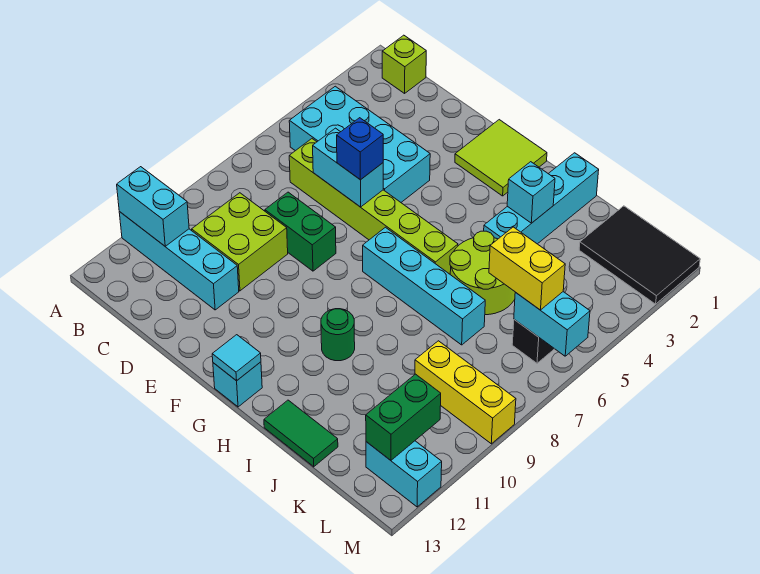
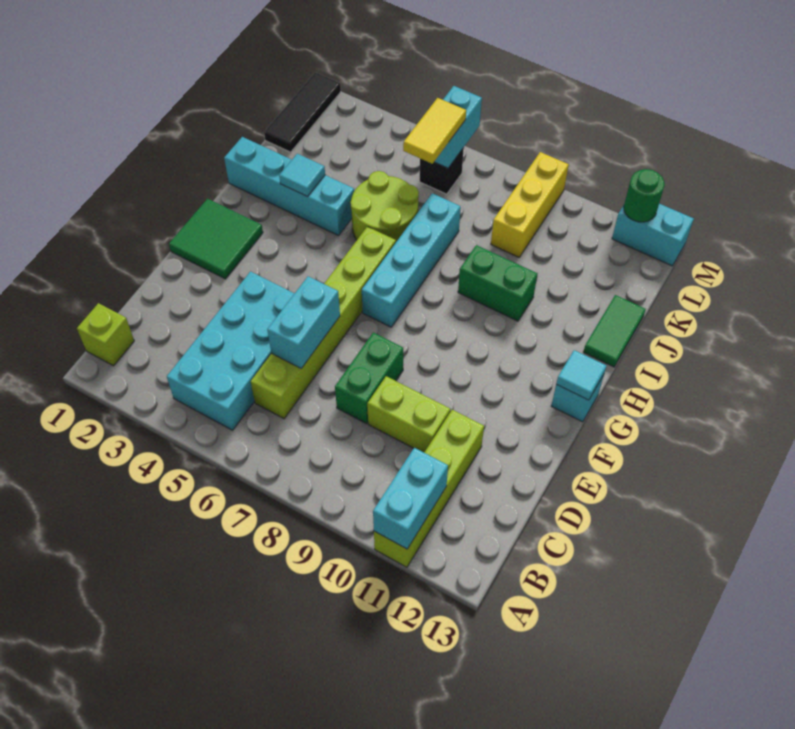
cyan brick A11:D11 level 1 -> lime brick A11:D11 level 1
lime brick C9:D10 level 1 -> lime brick D9:D10 level 1
blue brick E6 level 3 -> none
lime tile F1:G2 level 1 -> green tile F1:G2 level 1
green round brick H10 level 1 -> green round brick M12 level 2
cyan brick I3 level 2 -> cyan tile I3 level 2
black tile K1:M2 level 1 -> black tile K1:M1 level 1
yellow brick K6:L6 level 3 -> yellow tile K6:L6 level 3
green brick L11:L12 level 2 -> green brick I9:I10 level 1
cyan brick L12:M12 level 1 -> cyan brick M12:M13 level 1

